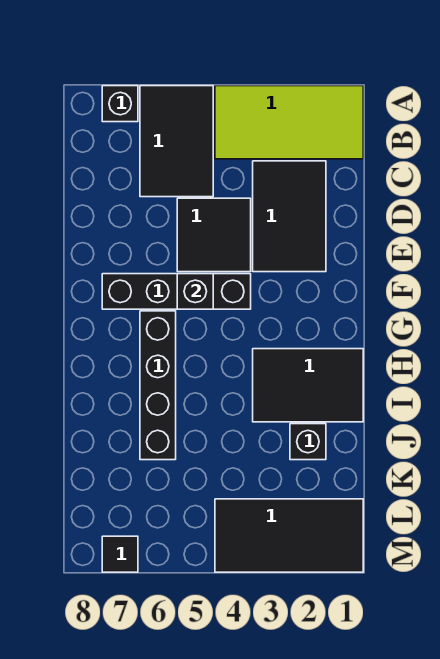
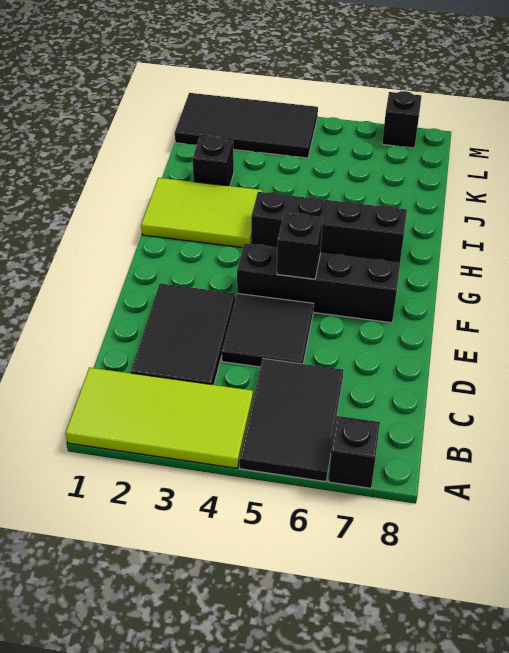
black brick G6:J6 level 1 -> black brick H4:H7 level 1
black tile H1:I3 level 1 -> lime tile H1:I3 level 1
black tile M7 level 1 -> black brick M7 level 1

